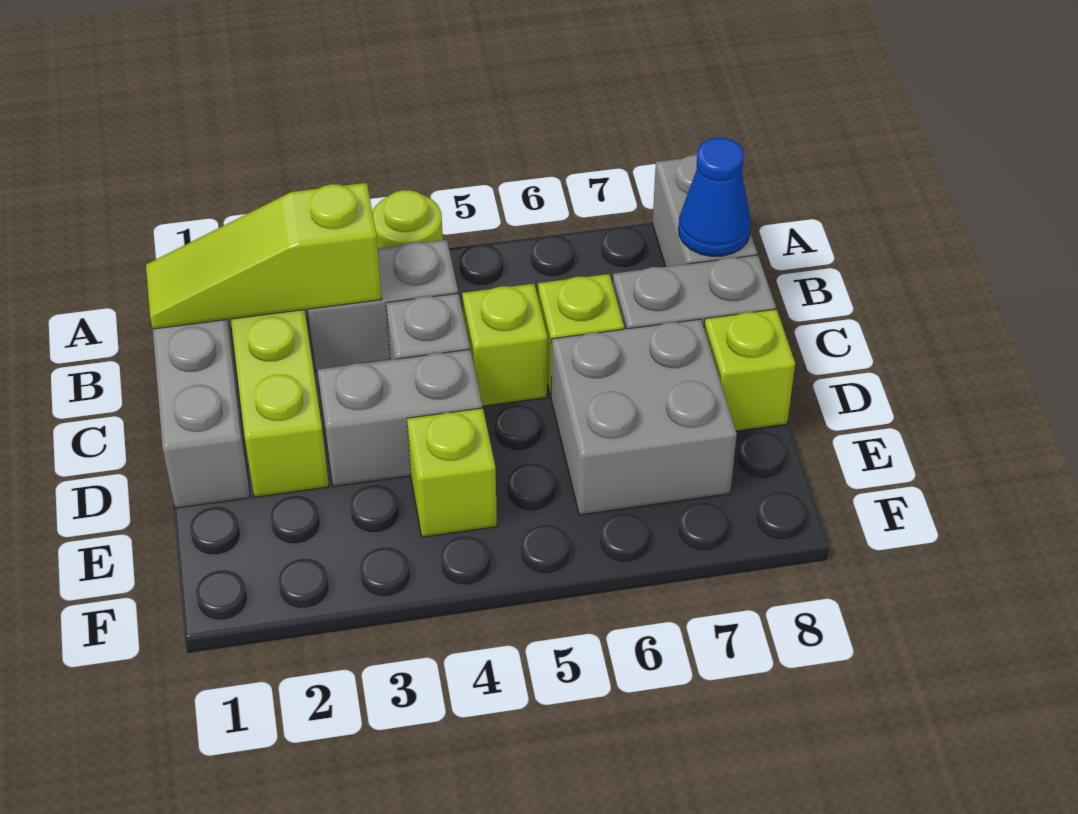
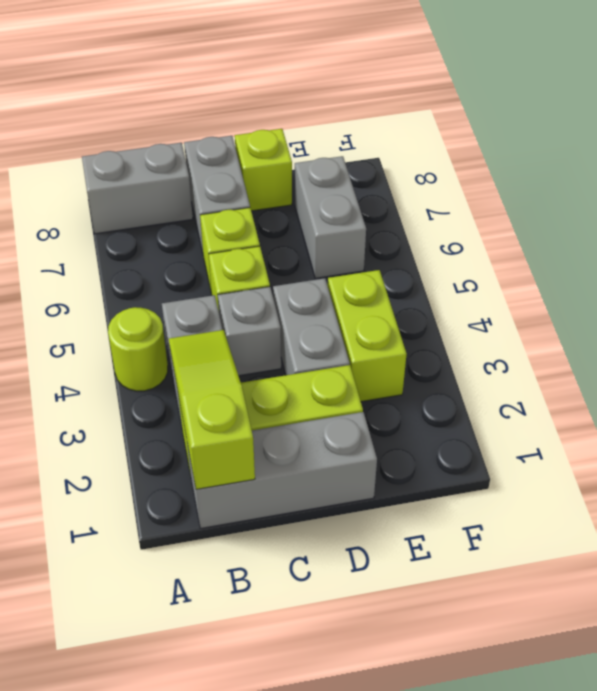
lime slope B1:B3 level 2 top 3 -> lime slope B1:B3 level 2 top 1
blue cone B8 level 2 -> none
grey brick D6:E7 level 1 -> grey brick E6:E7 level 1
lime brick E4 level 1 -> lime brick E3:E4 level 1

